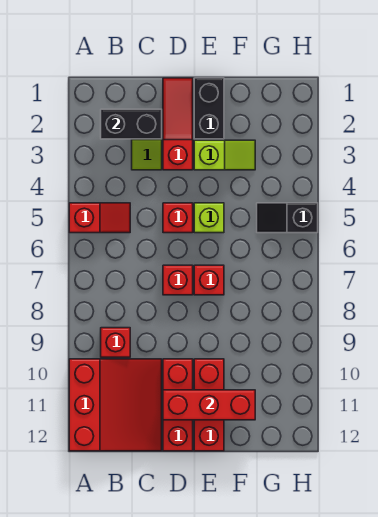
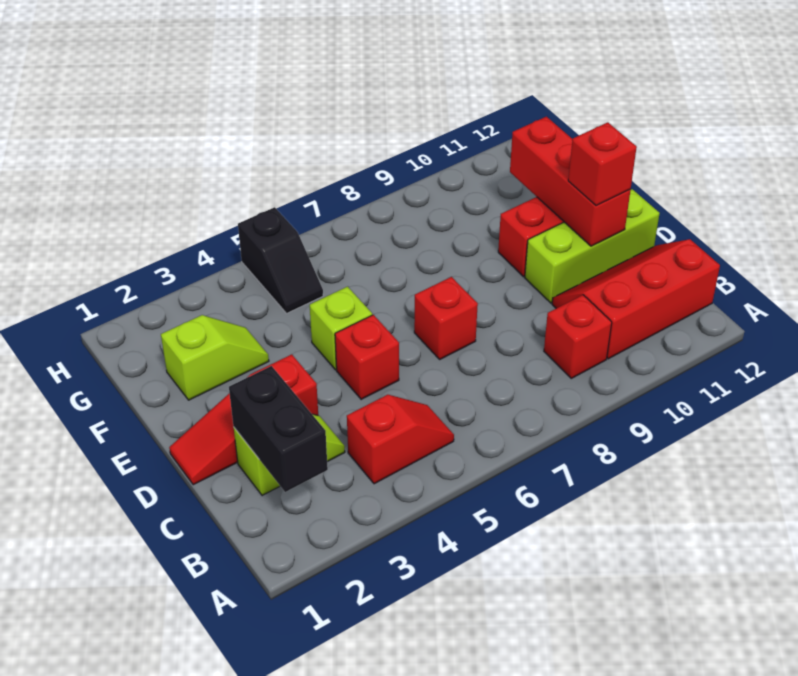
red slope A5:B5 level 1 top A -> red slope B4:B5 level 1 top 4
red slope A10:C12 level 1 top A -> red slope B10:C12 level 1 top B
red brick D10:D12 level 1 -> lime brick D10:D12 level 1
black brick E1:E2 level 1 -> none
lime slope E3:F3 level 1 top E -> lime slope F2:F3 level 1 top 2
red brick E7 level 1 -> red brick D11 level 3

